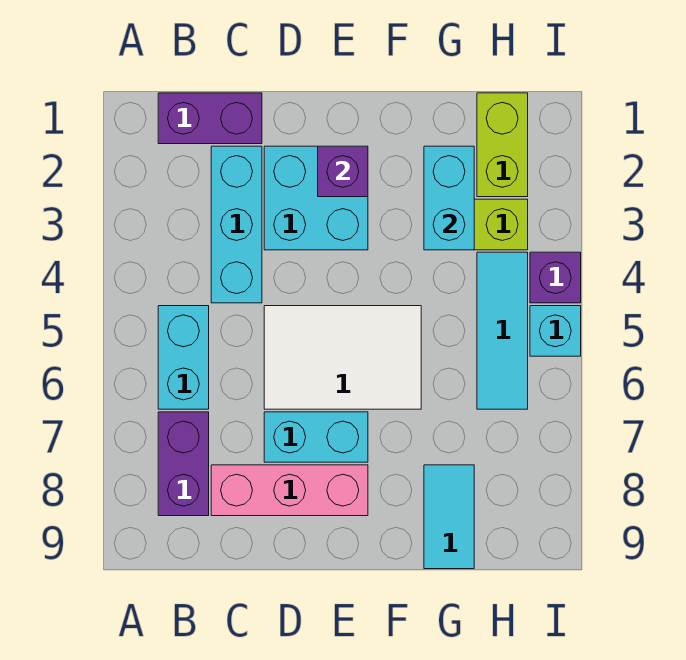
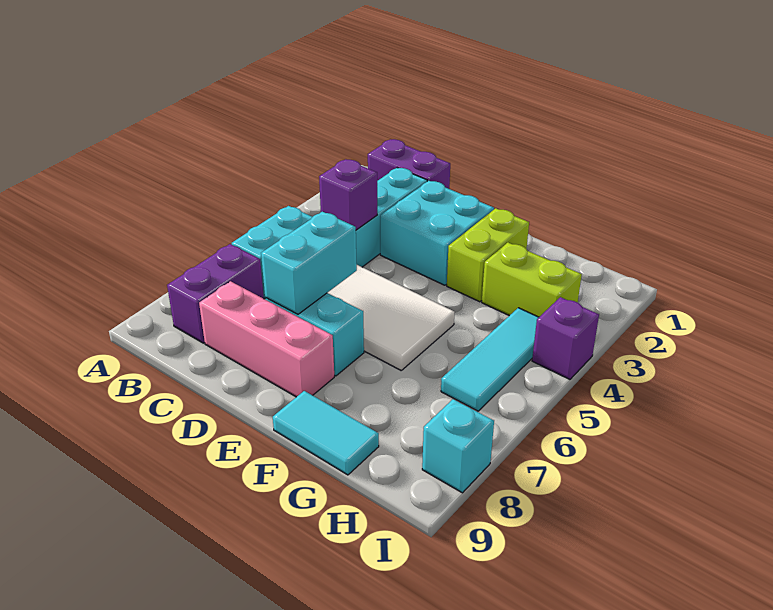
purple brick E2 level 2 -> purple brick C4 level 2
cyan brick G2:G3 level 2 -> cyan brick D6:D7 level 2
cyan tile G8:G9 level 1 -> cyan tile F9:G9 level 1
lime brick H1:H2 level 1 -> lime brick F2:F3 level 1
cyan brick I5 level 1 -> cyan brick I8 level 1

